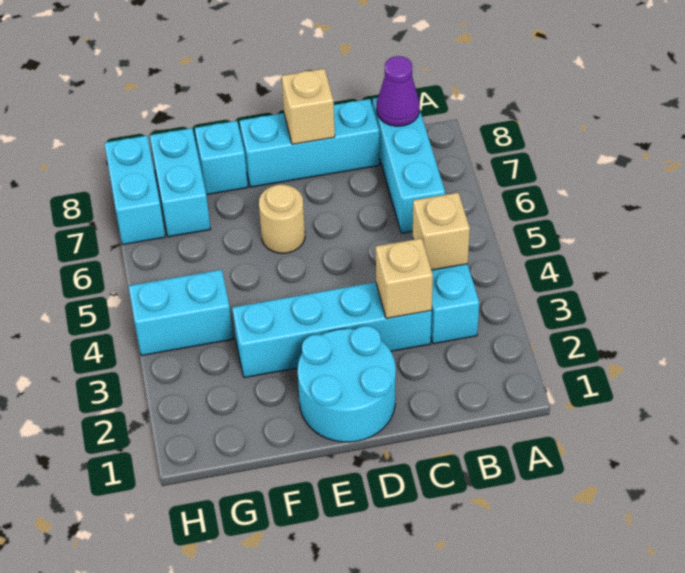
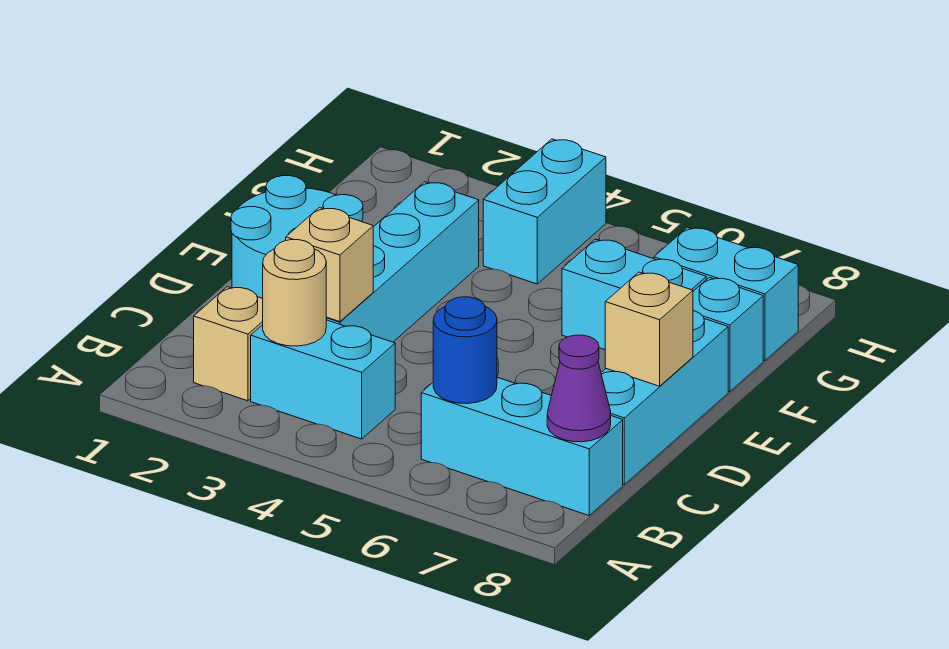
tan brick B4 level 2 -> tan brick B2 level 1
none -> blue round brick B6 level 2
tan round brick E6 level 1 -> tan round brick B3 level 2
cyan brick H7:H8 level 1 -> cyan brick F6:F7 level 1

